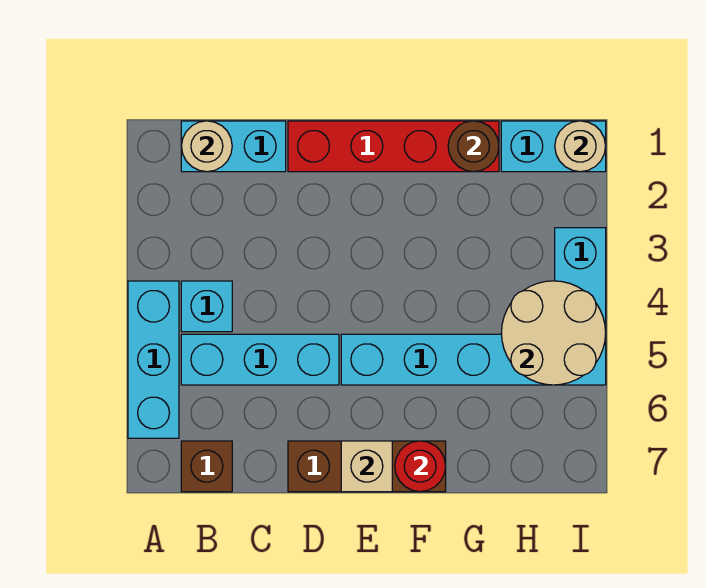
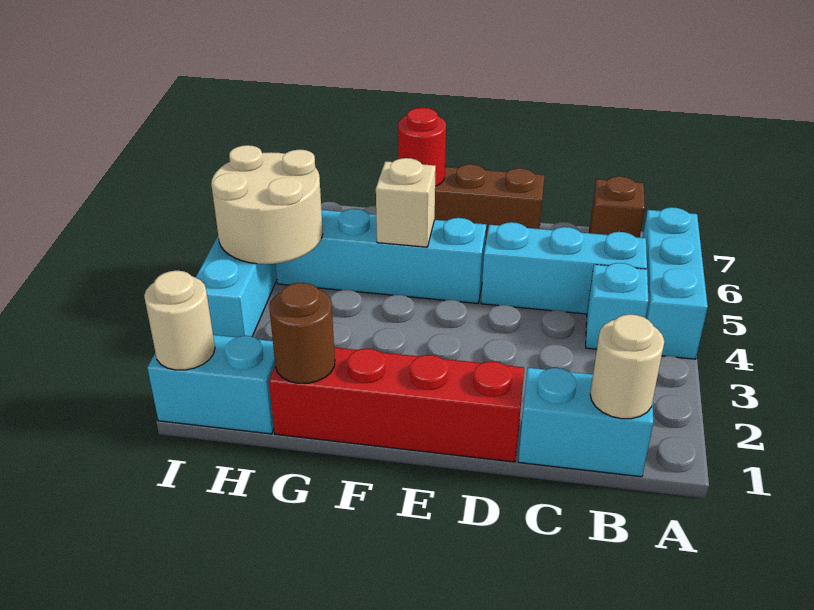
tan brick E7 level 2 -> tan brick F5 level 2

